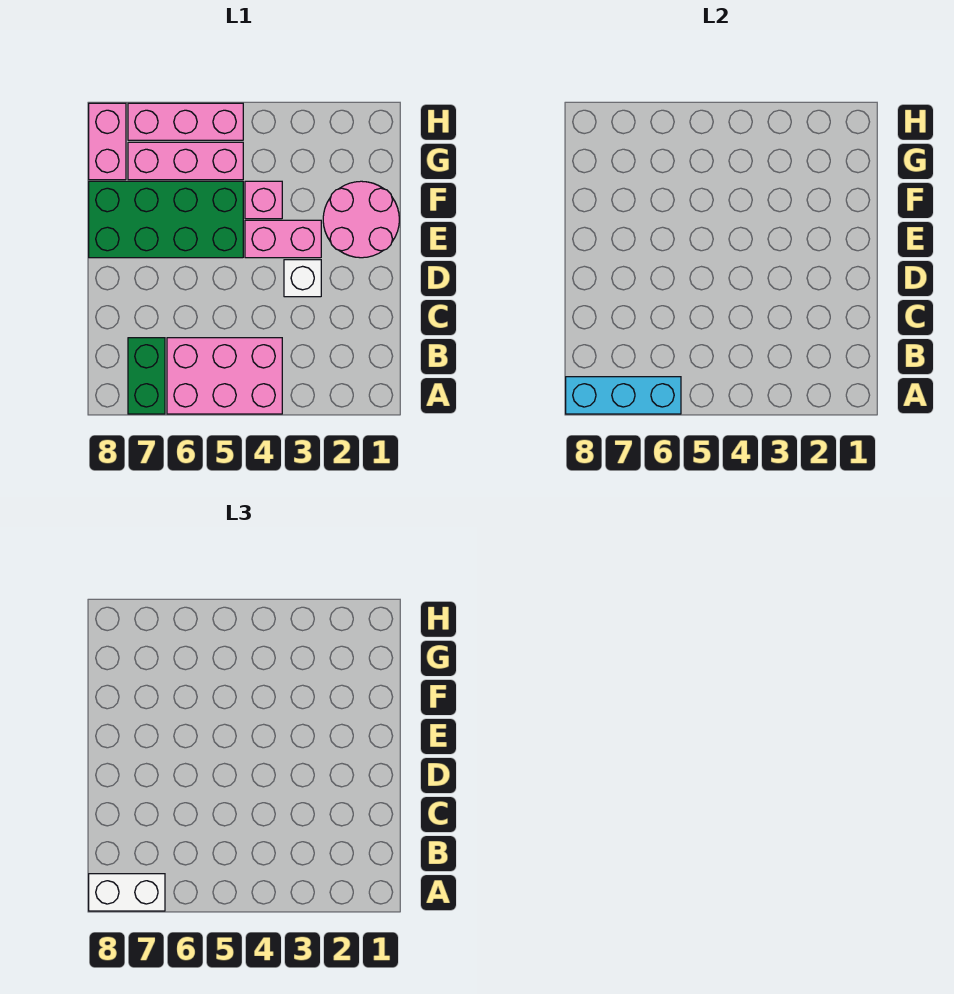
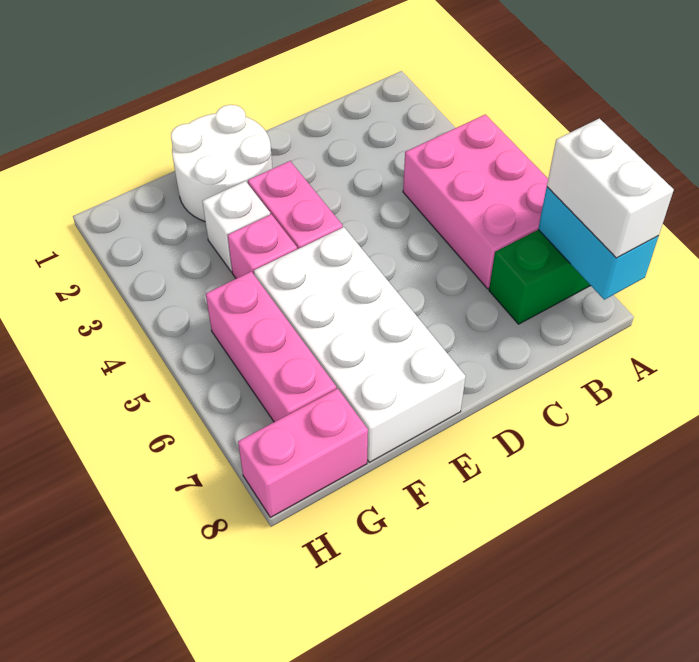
cyan brick A6:A8 level 2 -> cyan brick A7:A8 level 2
white brick D3 level 1 -> white brick F3 level 1
pink round brick E1:F2 level 1 -> white round brick E1:F2 level 1
green brick E5:F8 level 1 -> white brick E5:F8 level 1
pink brick H5:H7 level 1 -> none

